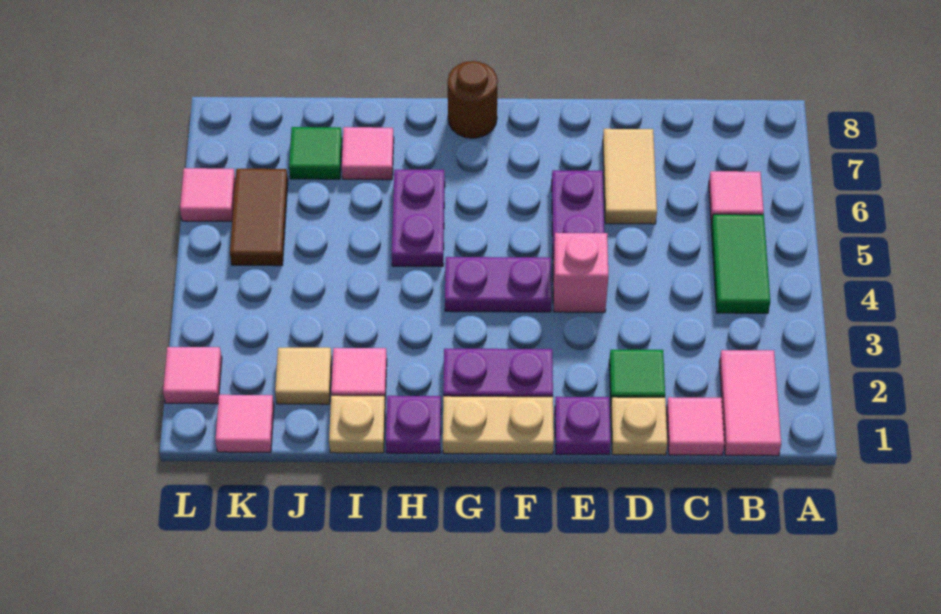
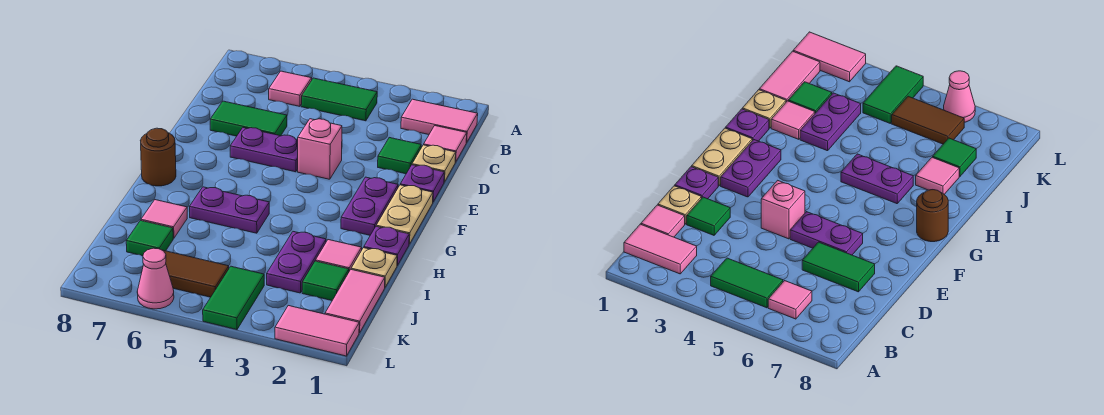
tan tile D6:D7 level 1 -> green tile D6:D7 level 1
purple plate F4:G4 level 1 -> purple plate I3:J3 level 1
tan tile J2 level 1 -> green tile J2 level 1
pink tile K1 level 1 -> pink tile J1:K1 level 1
none -> green tile K4:L4 level 1
pink tile L2 level 1 -> pink tile L1:L2 level 1
pink tile L6 level 1 -> pink cone L6 level 1

